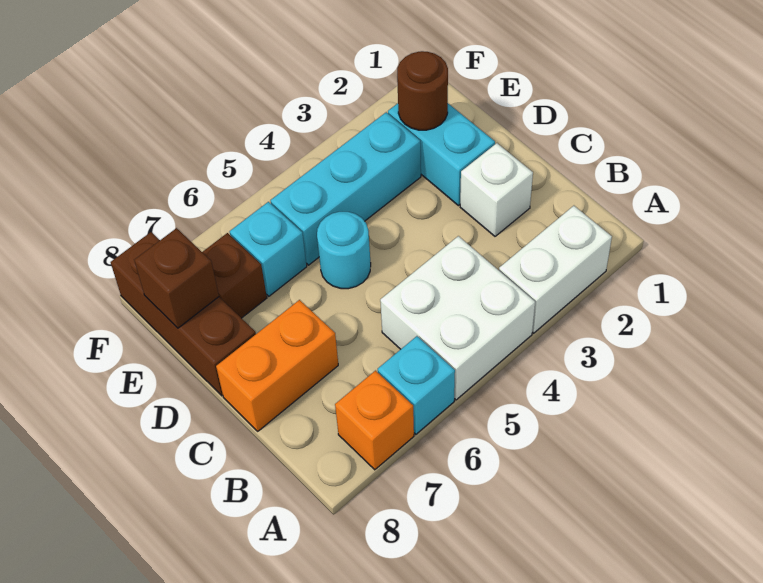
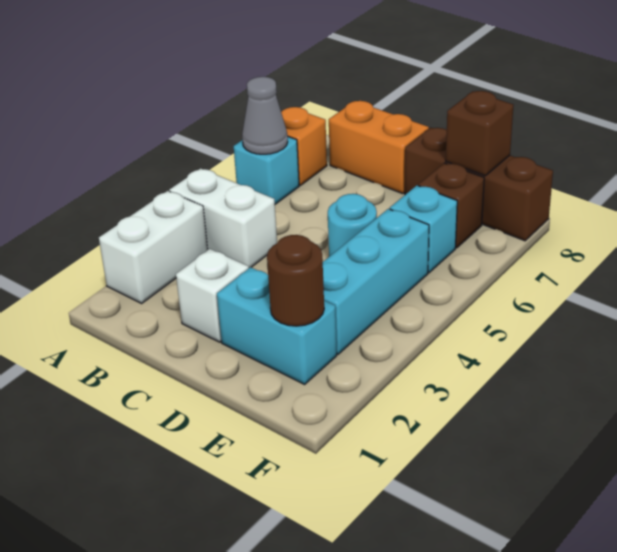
white brick A4:B5 level 1 -> white brick A4:B4 level 1
none -> grey cone A6 level 2
orange brick C7:C8 level 1 -> orange brick B8:C8 level 1

